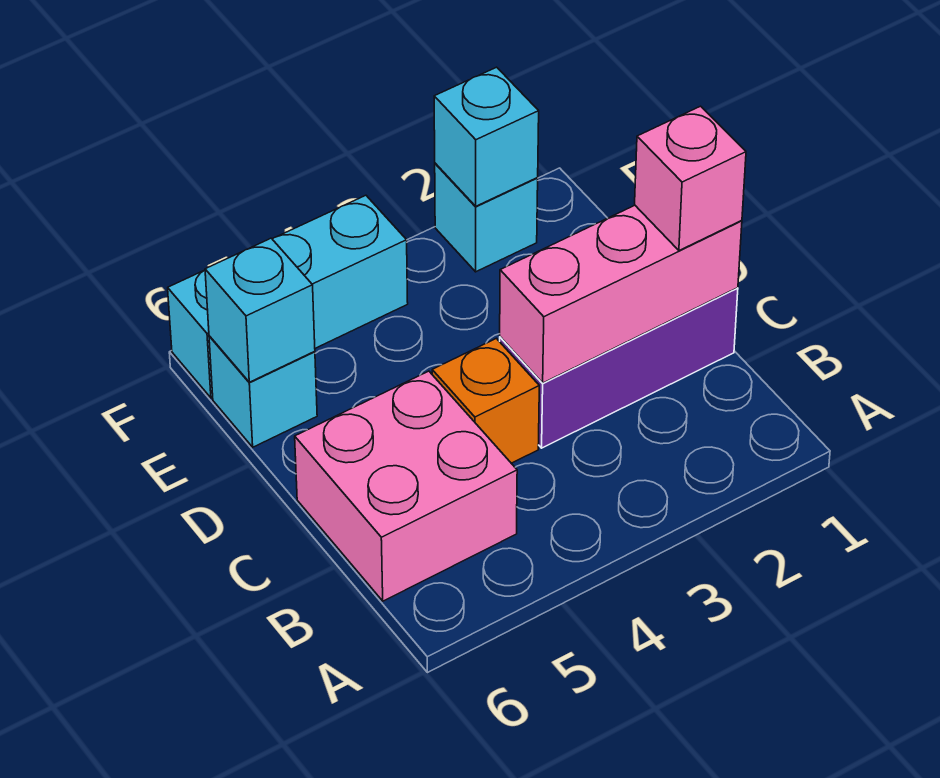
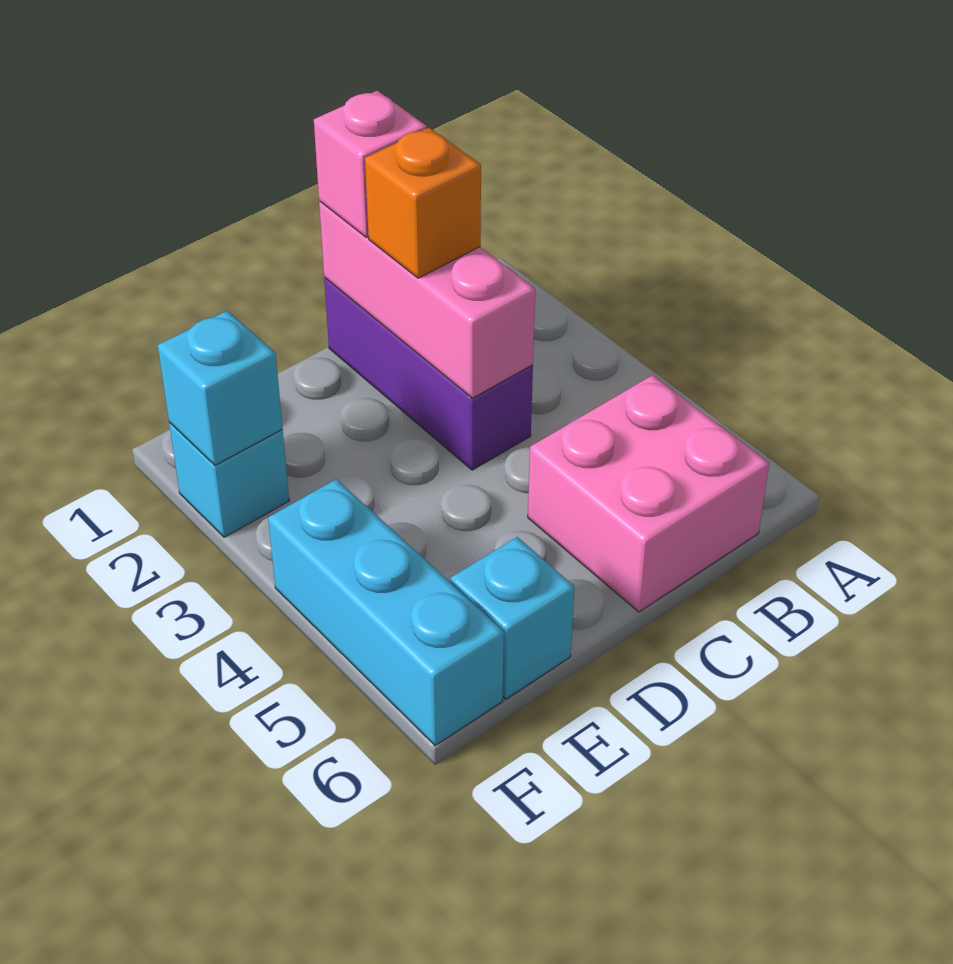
orange brick C4 level 1 -> orange brick C2 level 3
cyan brick E6 level 2 -> none

